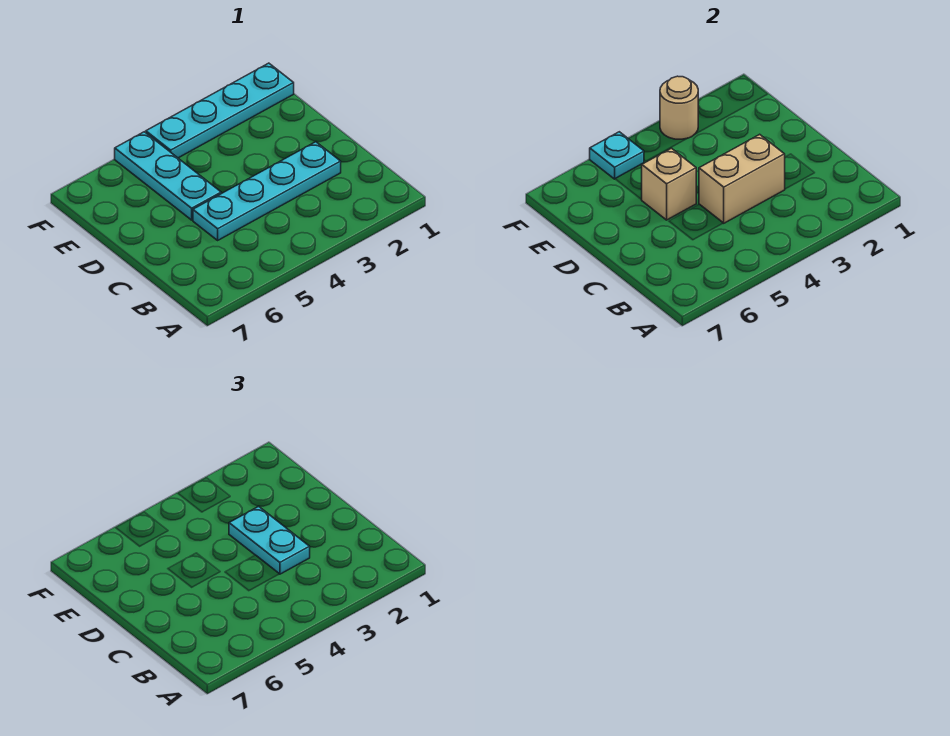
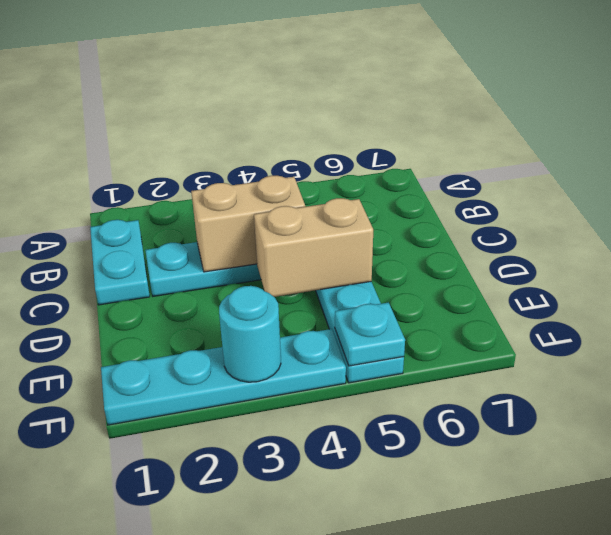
cyan plate C3:D3 level 3 -> cyan plate B1:C1 level 1
tan brick D5 level 2 -> tan brick D4:D5 level 2
tan round brick F3 level 2 -> cyan round brick F3 level 2

